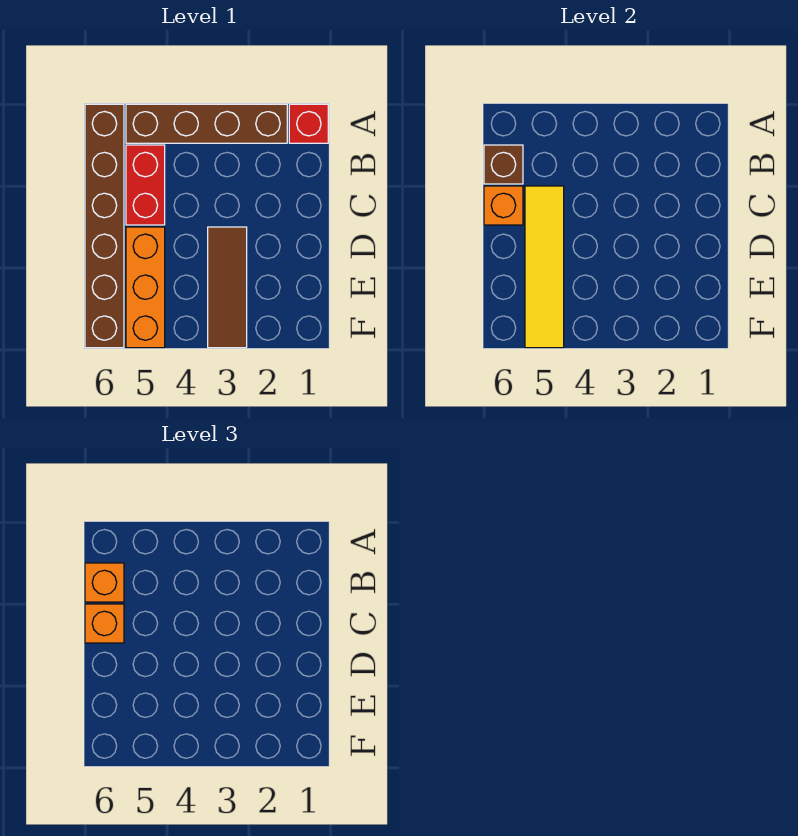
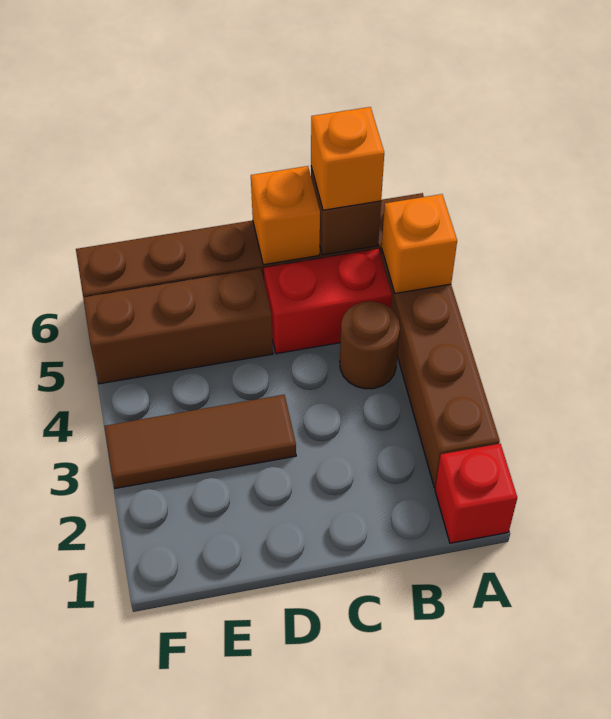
none -> brown round brick B4 level 1
yellow tile C5:F5 level 2 -> none
orange brick C6 level 3 -> orange brick A5 level 2
orange brick D5:F5 level 1 -> brown brick D5:F5 level 1

